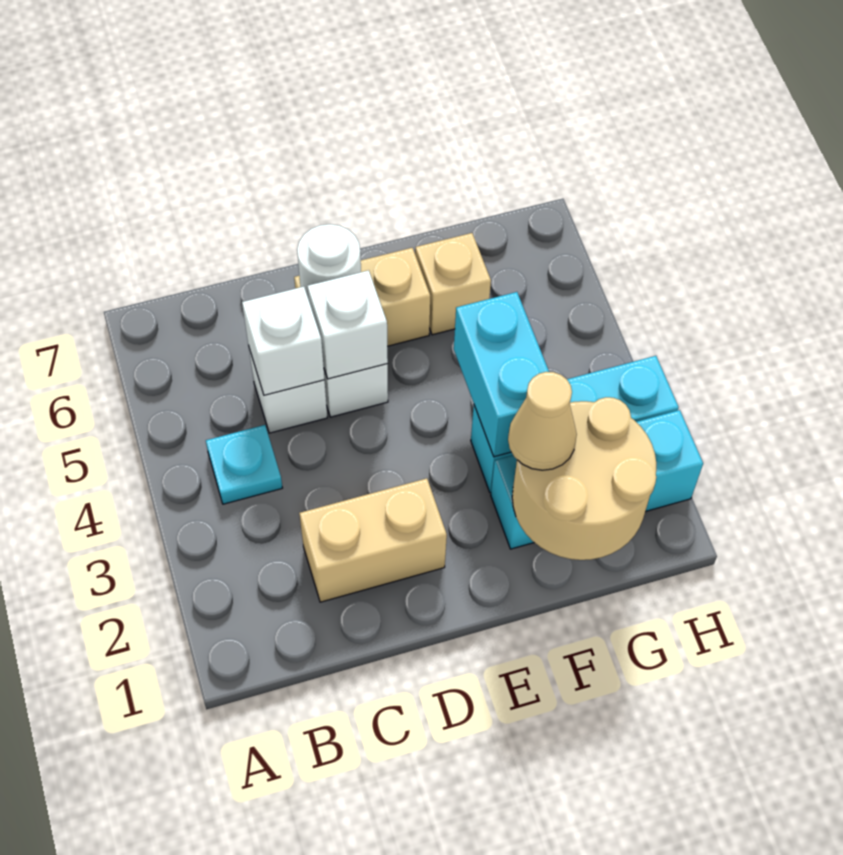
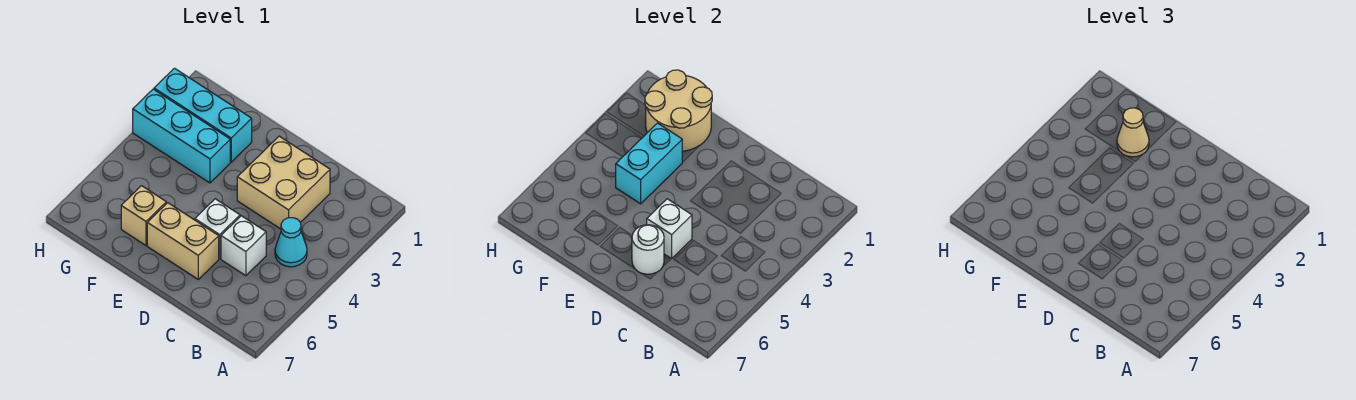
cyan plate B4 level 1 -> cyan cone B4 level 1
tan brick C2:D2 level 1 -> tan brick C2:D3 level 1
white brick C5 level 2 -> none

